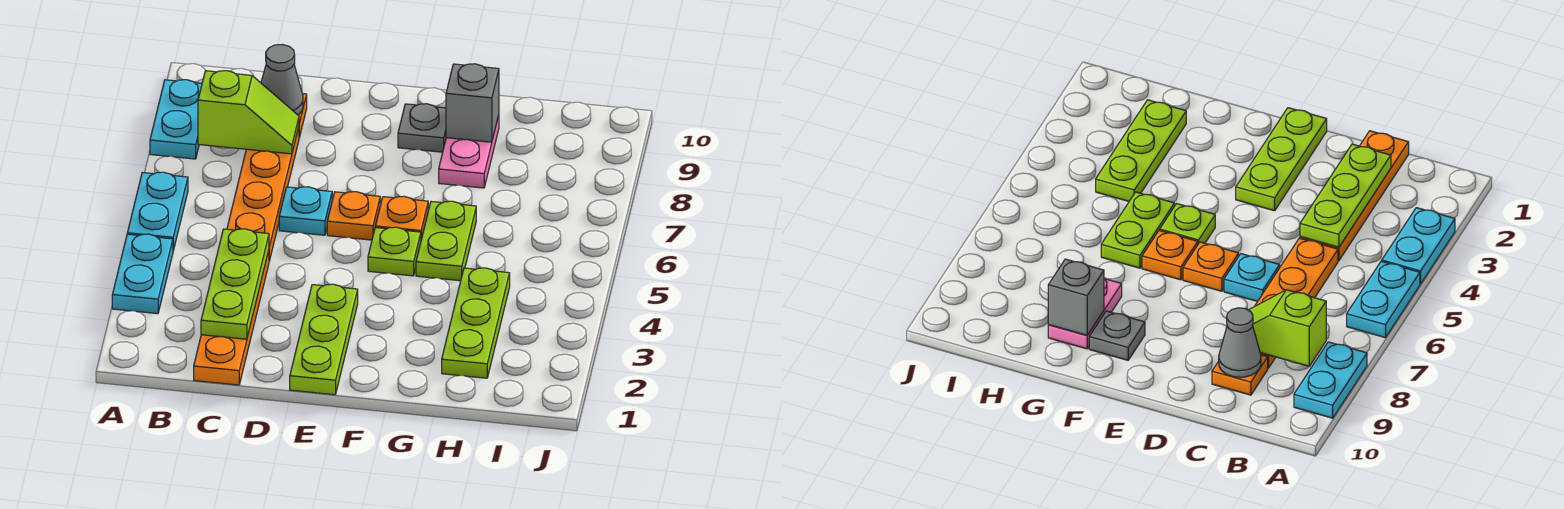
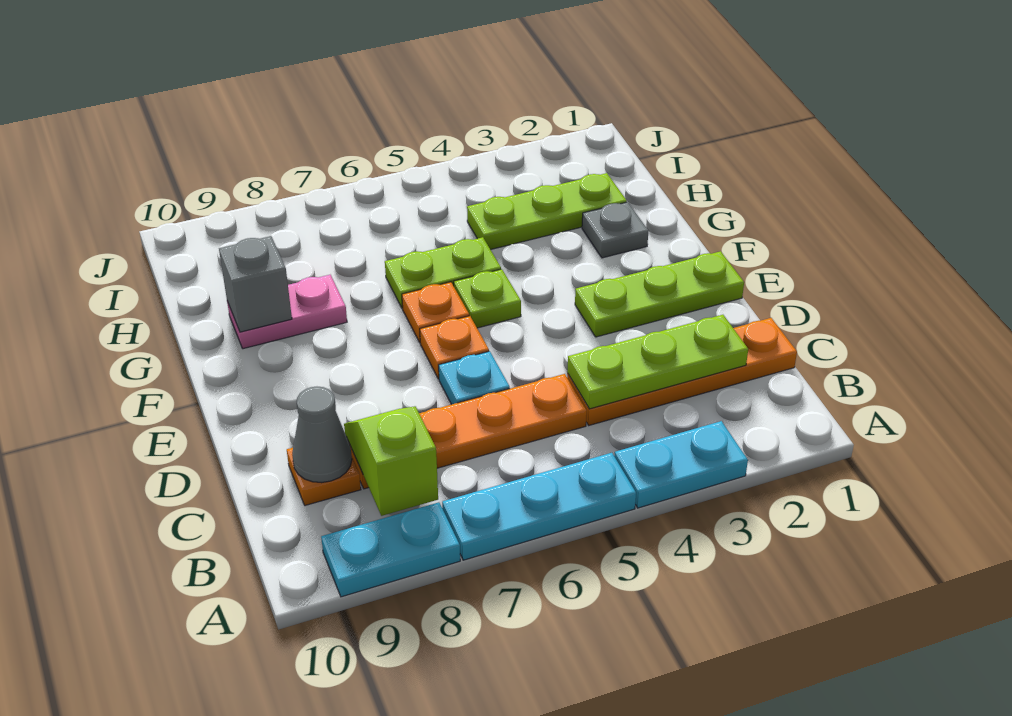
cyan plate A5:A6 level 1 -> cyan plate A5:A7 level 1
grey plate F9 level 1 -> grey plate G2 level 1

